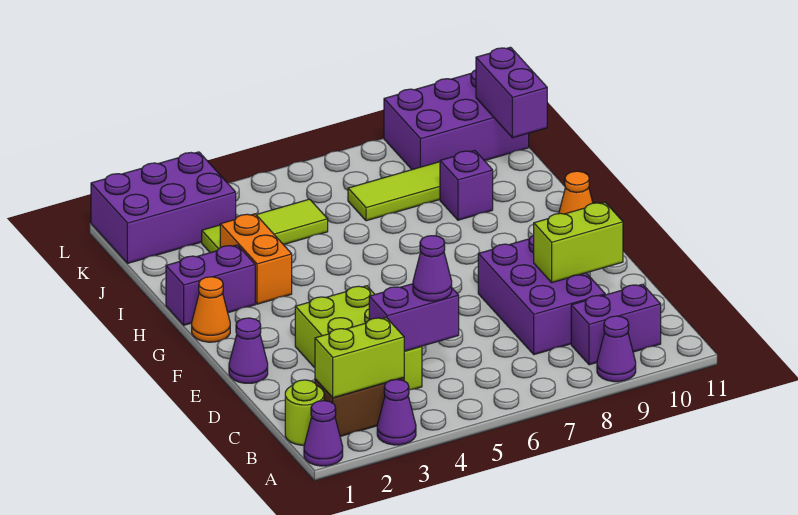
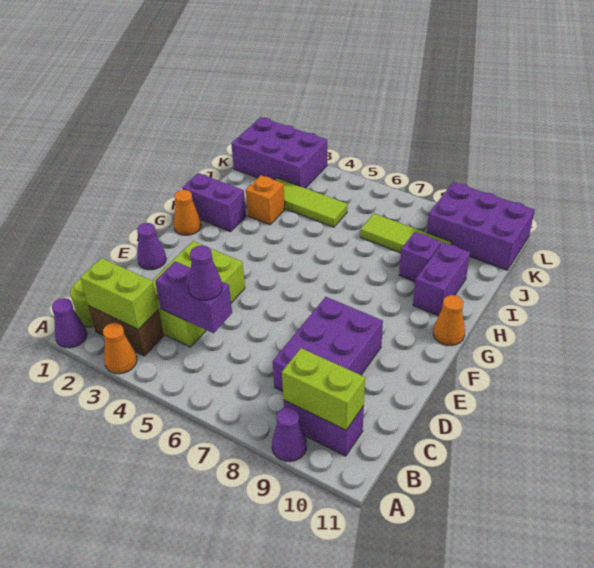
purple cone A3 level 1 -> orange cone A3 level 1
lime brick D9:D10 level 2 -> lime brick B9:B10 level 2
orange brick H3:I3 level 1 -> orange brick I3 level 1
purple brick J11:K11 level 2 -> purple brick H10:I10 level 1

